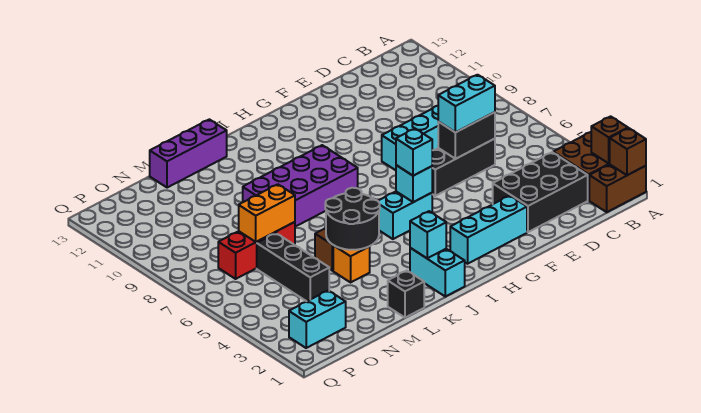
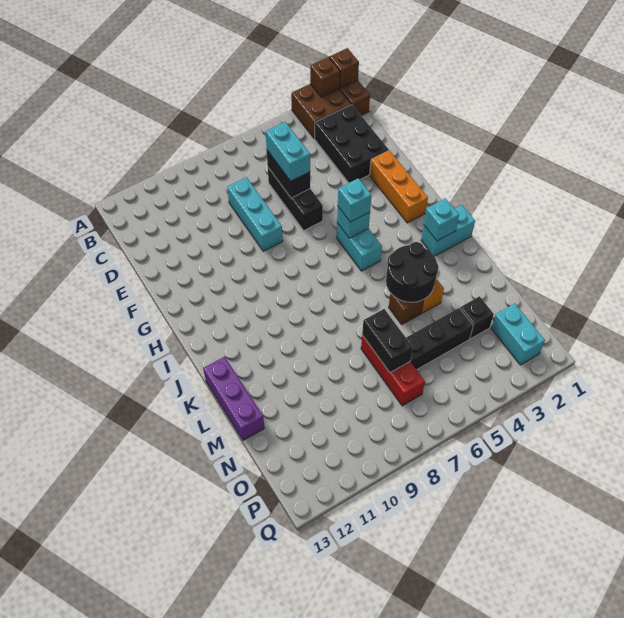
cyan brick F2:H2 level 1 -> orange brick F2:H2 level 1
purple brick I8:L9 level 1 -> none
black brick L1 level 1 -> black brick N3 level 1
orange brick M7:N7 level 2 -> black brick M7:N7 level 2

